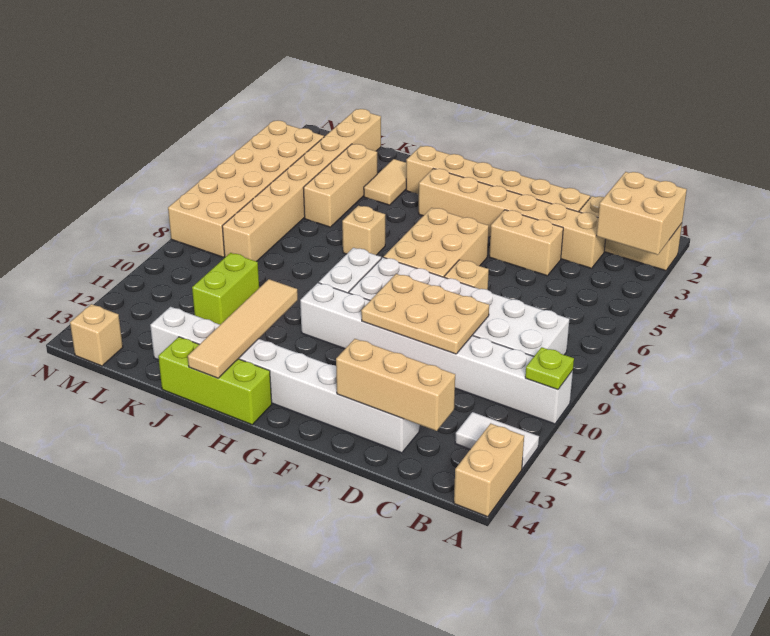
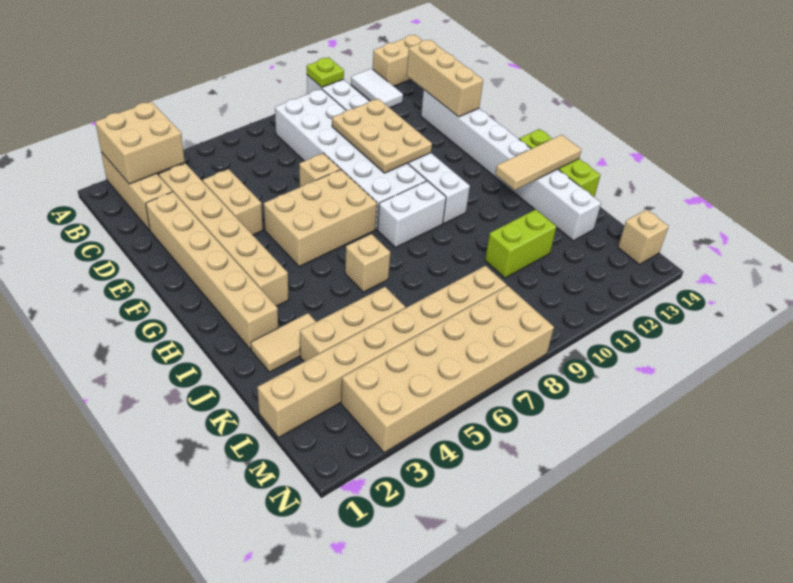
tan tile I11:I14 level 2 -> tan tile I12:I14 level 2

